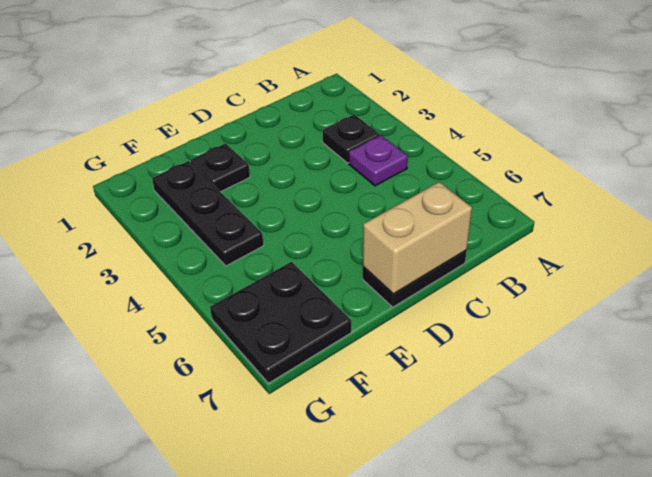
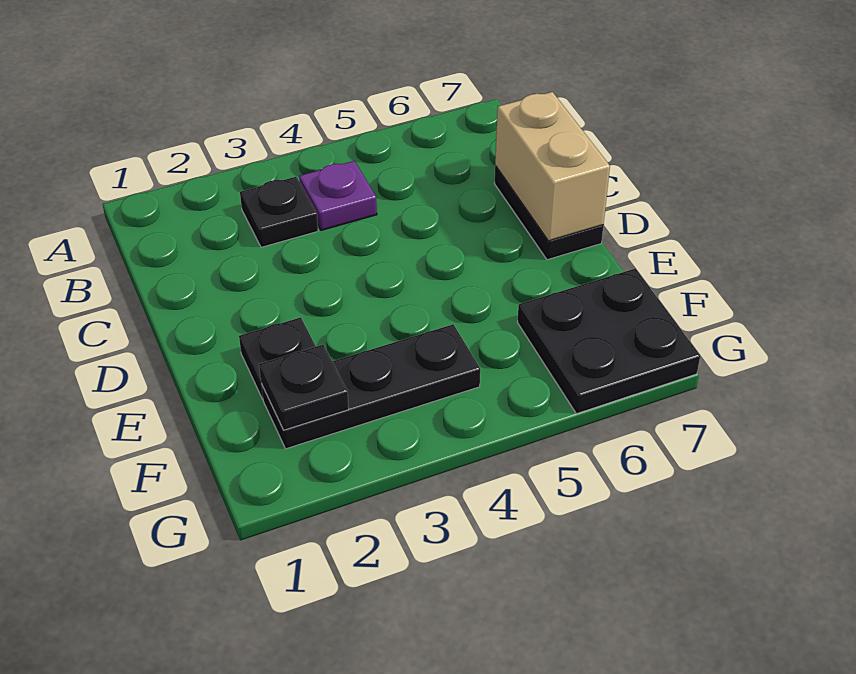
none -> black plate F2 level 2

